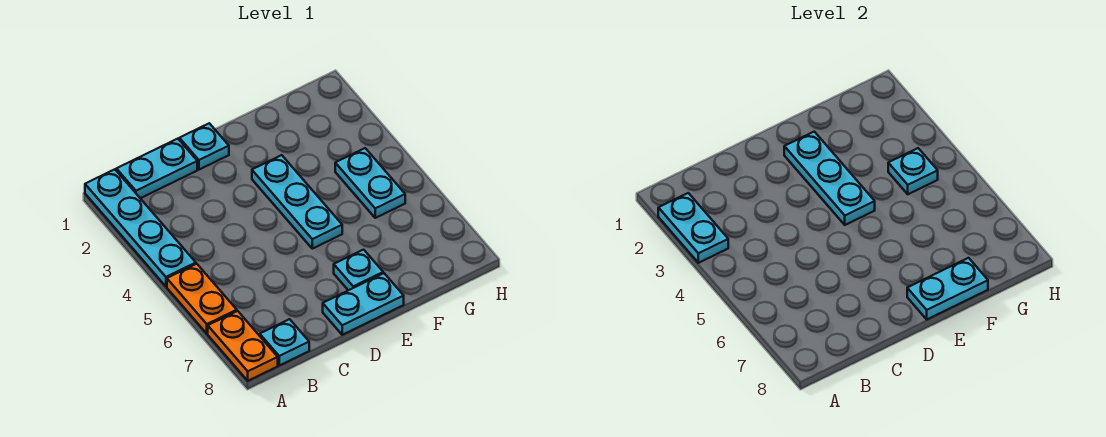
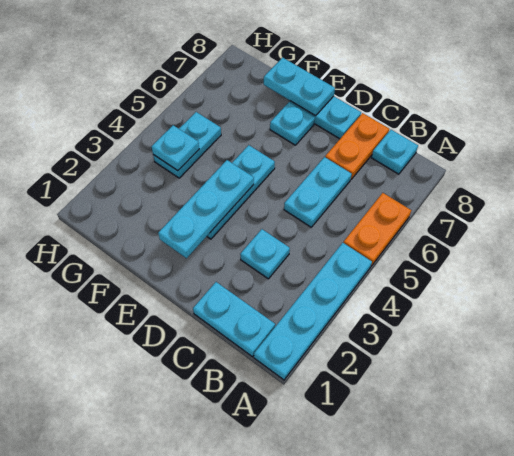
cyan plate A2:A3 level 2 -> cyan plate C5:C6 level 1
orange plate A7:A8 level 1 -> orange plate C7:C8 level 1
cyan plate D1 level 1 -> cyan plate C3 level 1

